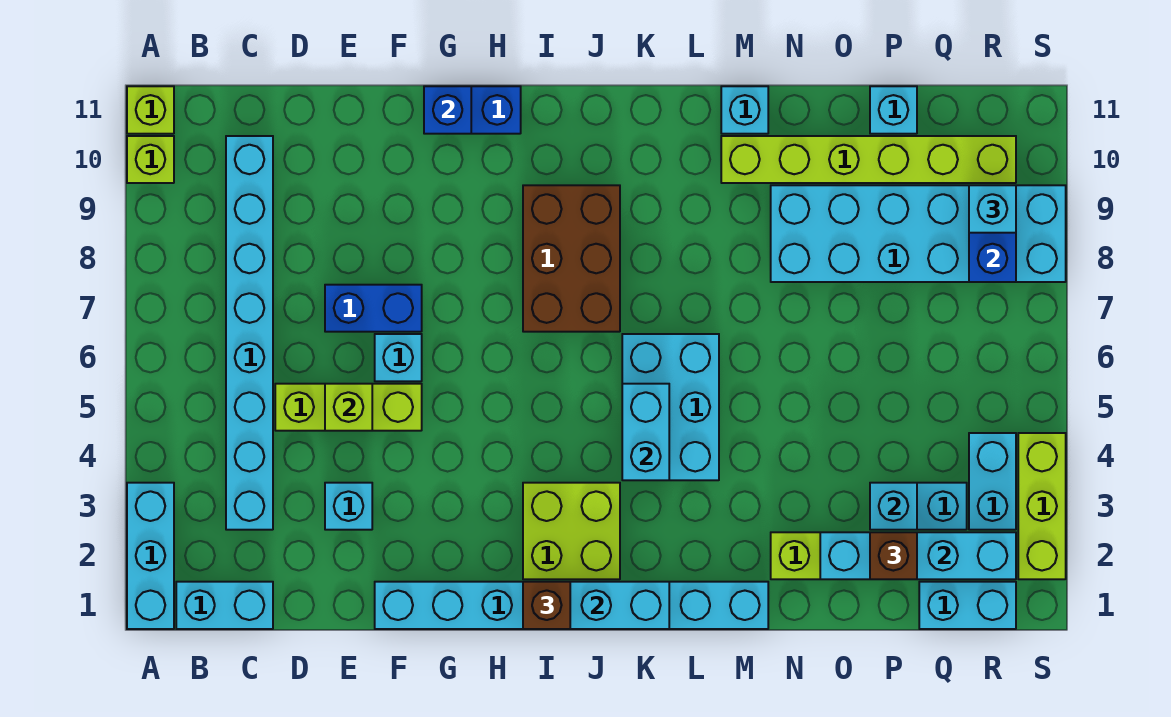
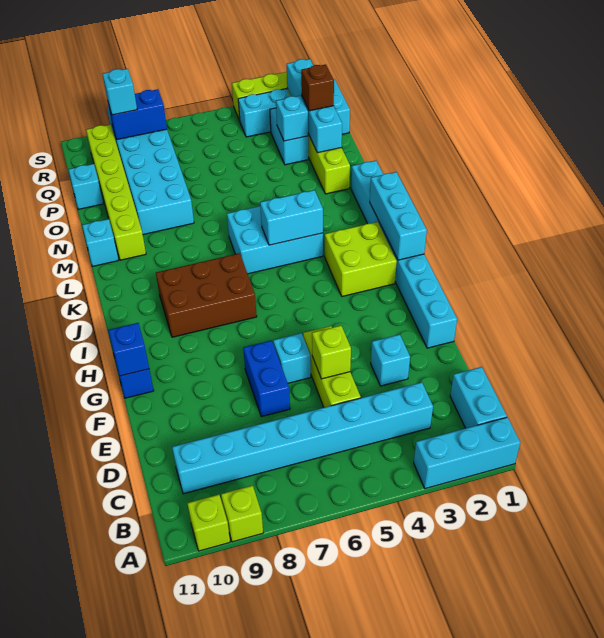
lime brick A11 level 1 -> lime brick A9 level 1
brown brick I1 level 3 -> none

